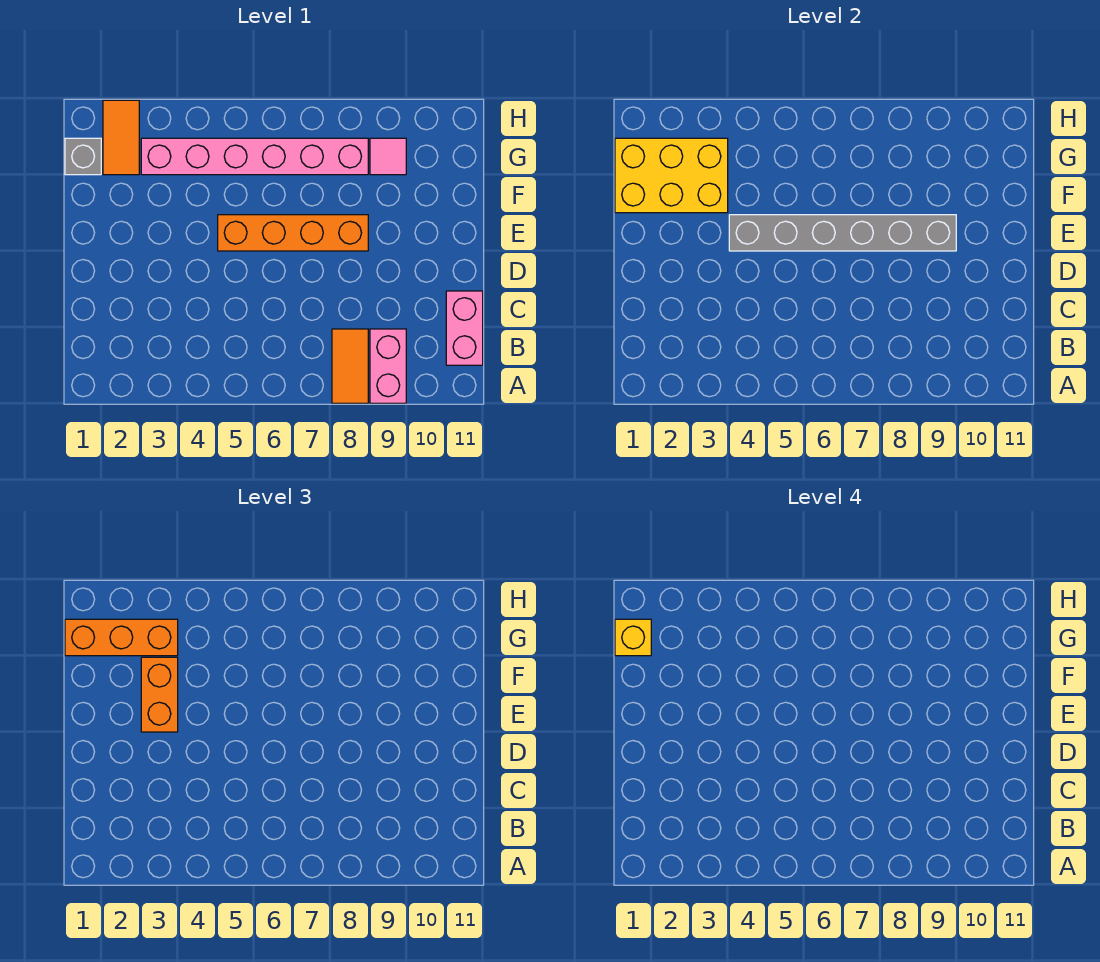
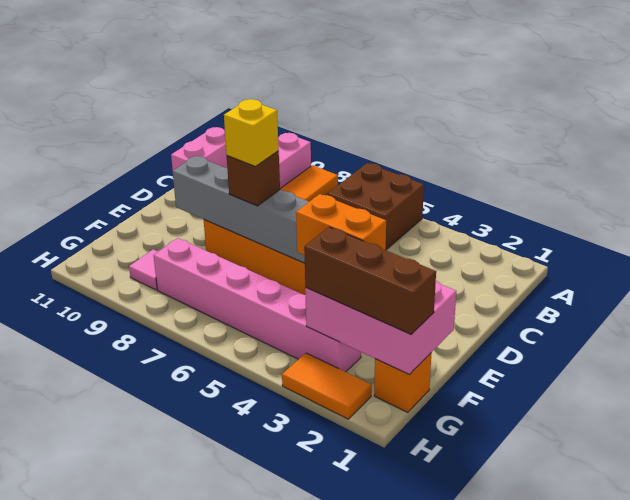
none -> brown brick A5:B6 level 1
orange brick E3:F3 level 3 -> orange brick F3:F4 level 3
none -> brown brick E7 level 3
yellow brick F1:G3 level 2 -> pink brick F1:G3 level 2
grey brick G1 level 1 -> orange brick G1 level 1
orange brick G1:G3 level 3 -> brown brick G1:G3 level 3
yellow brick G1 level 4 -> yellow brick E7 level 4
orange tile G2:H2 level 1 -> orange tile H2:H3 level 1

